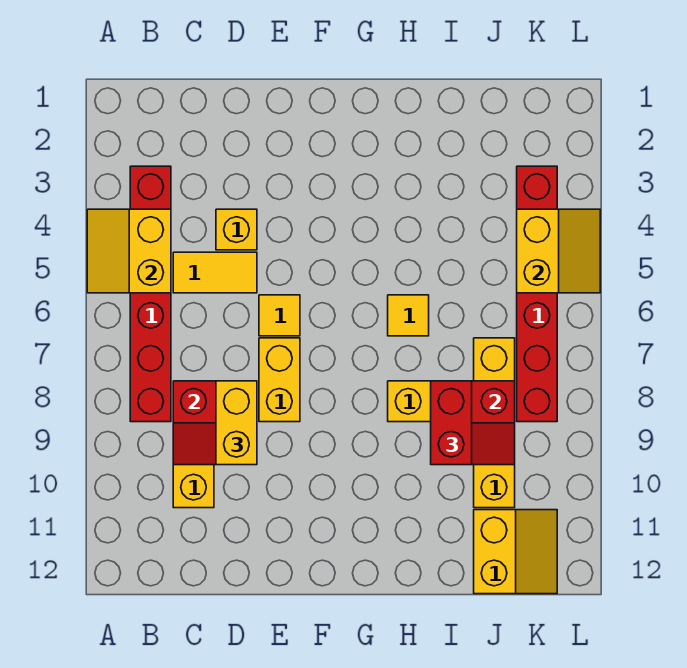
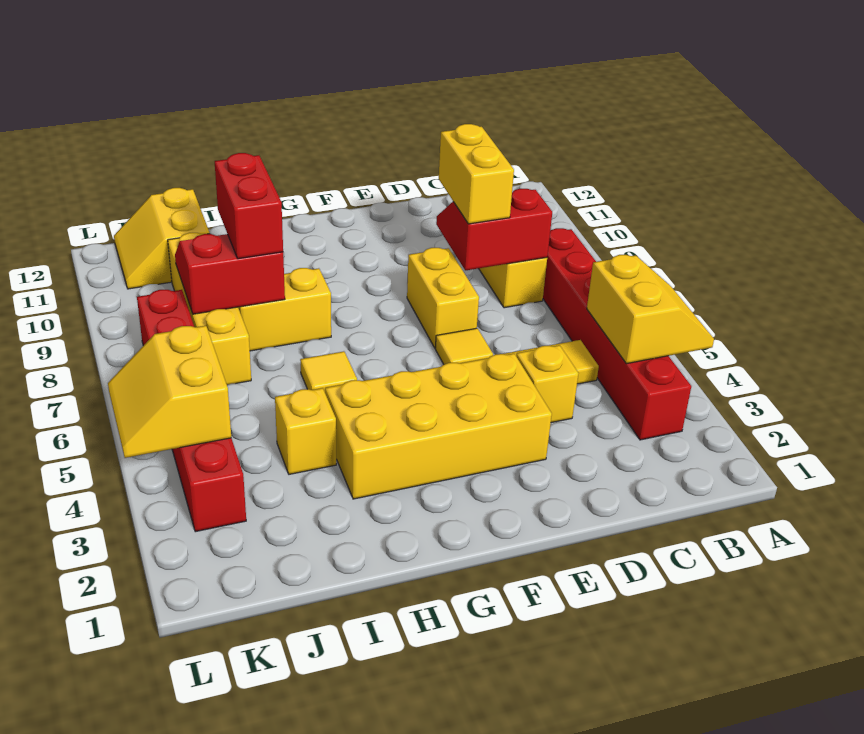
none -> yellow brick E3:H4 level 1
none -> yellow brick I4 level 1

